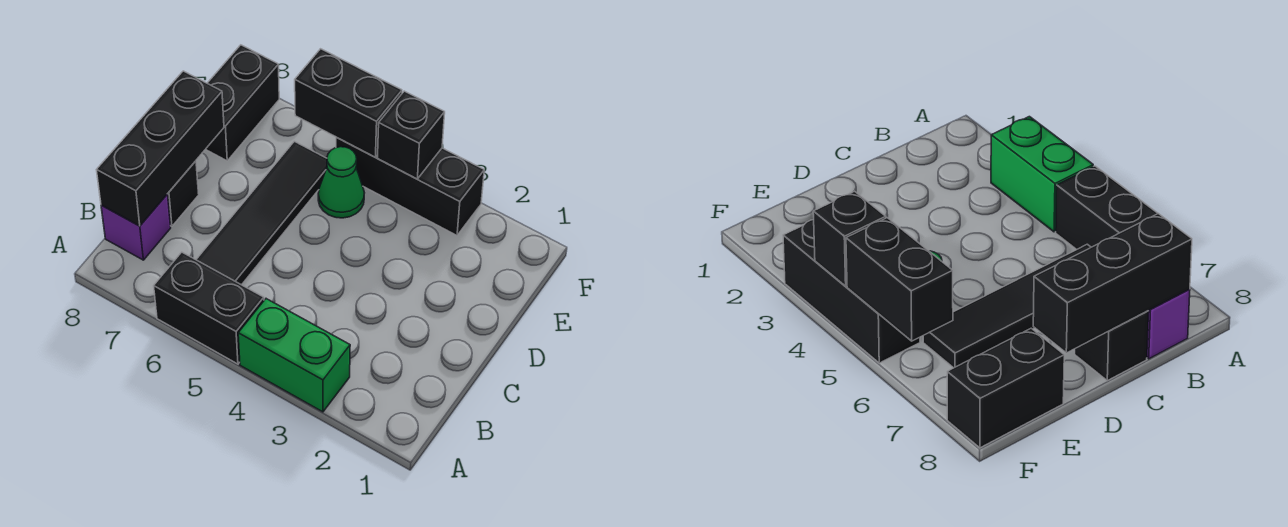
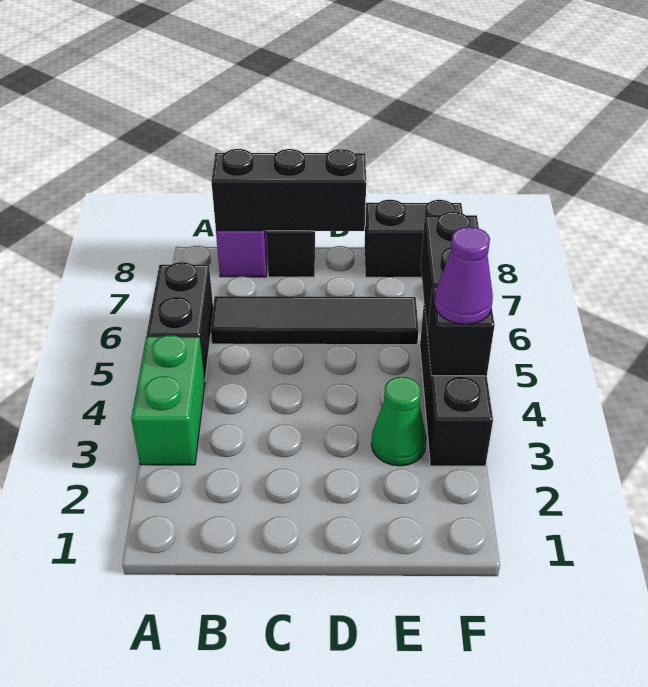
green cone E5 level 1 -> green cone E3 level 1
none -> purple cone F4 level 3

